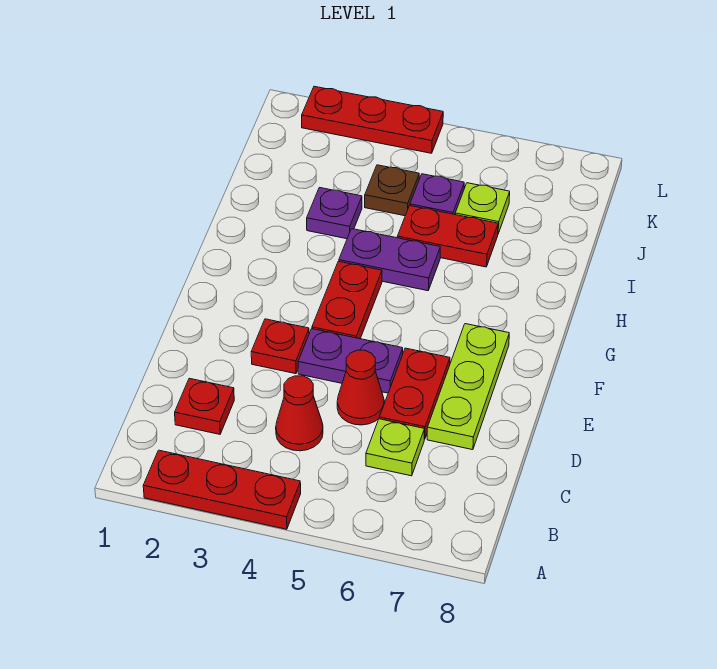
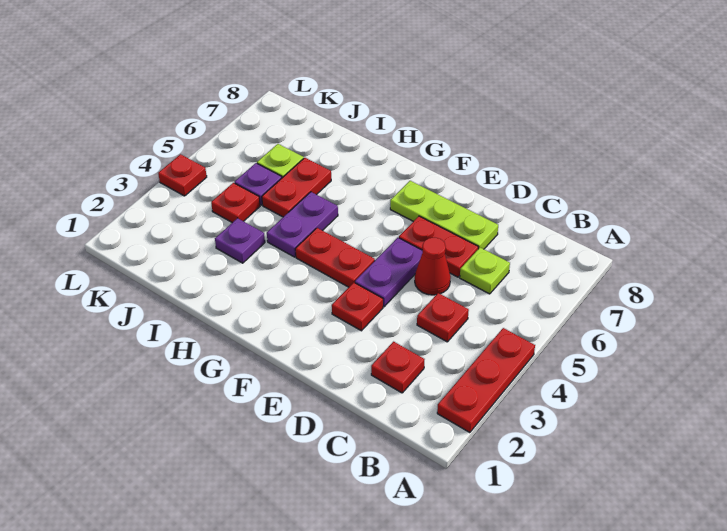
red cone C4 level 1 -> red plate C4 level 1
brown plate J4 level 1 -> red plate J4 level 1
red plate L2:L4 level 1 -> red plate L4 level 1

